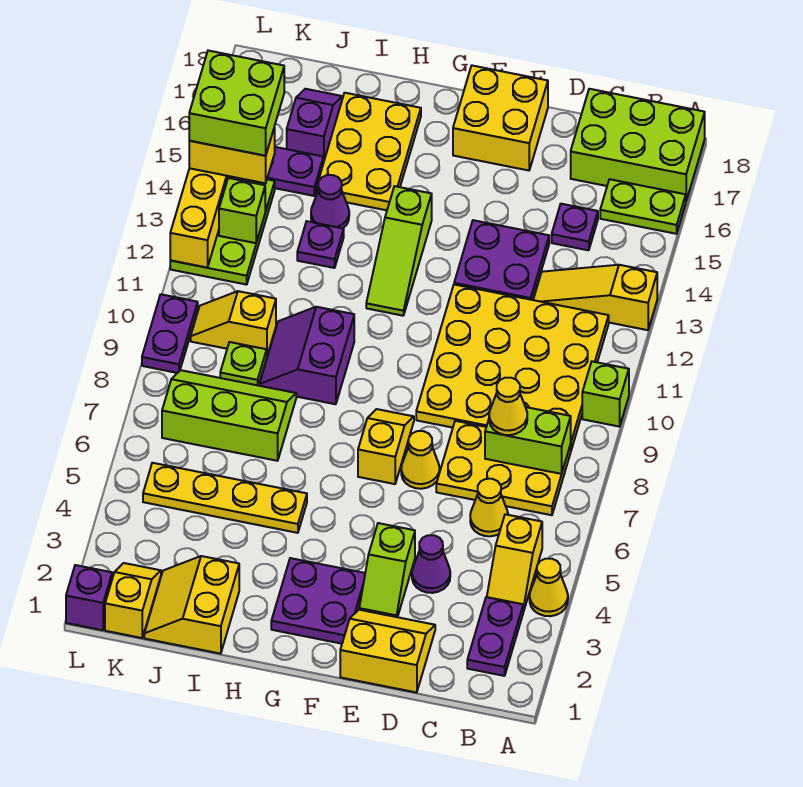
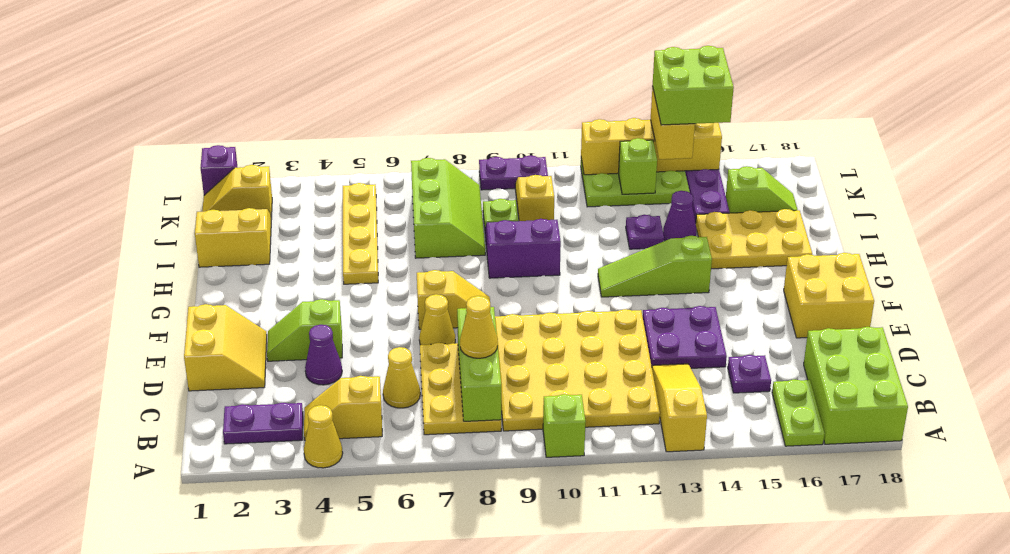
lime brick B8:C8 level 2 -> lime brick B8:D8 level 2
purple plate F2:G3 level 1 -> none
purple slope J16:J17 level 1 top 16 -> lime slope J16:J17 level 1 top 16
yellow slope K1:K2 level 1 top 1 -> yellow slope K1:K2 level 1 top 2

